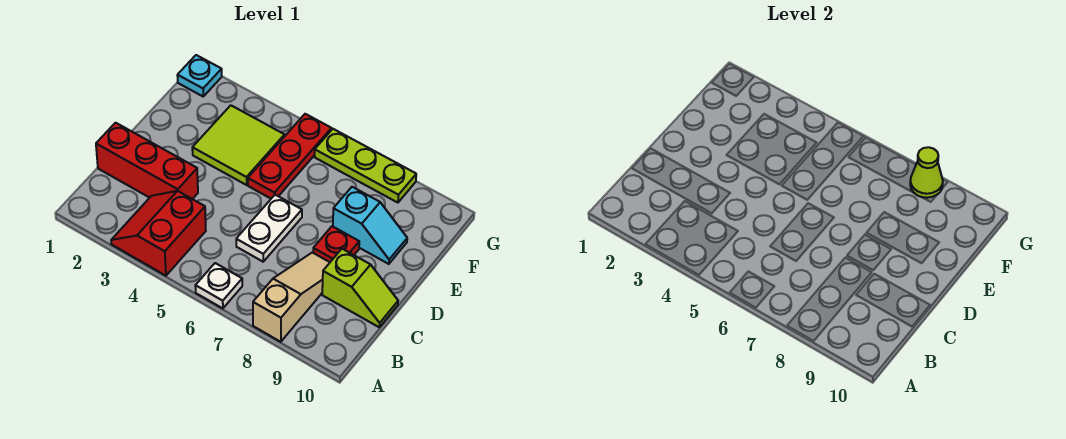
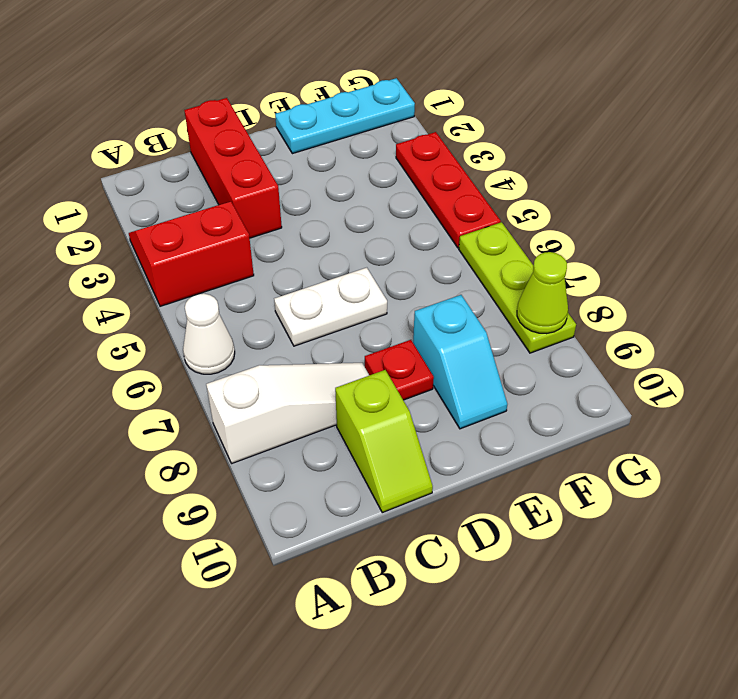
white plate A6 level 1 -> white cone A6 level 1
tan slope A8:C8 level 1 top A -> white slope A8:C8 level 1 top A
lime tile E3:F4 level 1 -> none
red plate E5:G5 level 1 -> red plate G3:G5 level 1
cyan plate G1 level 1 -> cyan plate E1:G1 level 1

